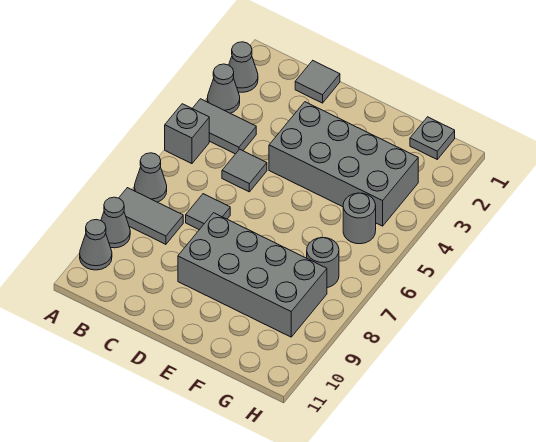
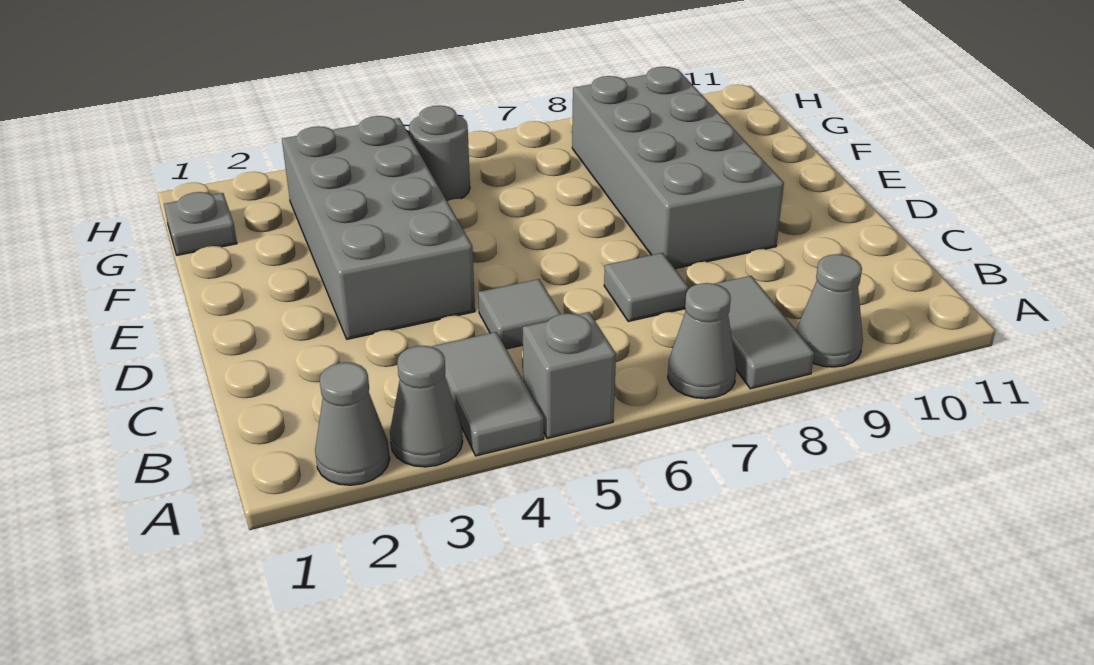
grey cone A10 level 1 -> none
grey tile C1 level 1 -> none
grey round brick G7 level 1 -> none

